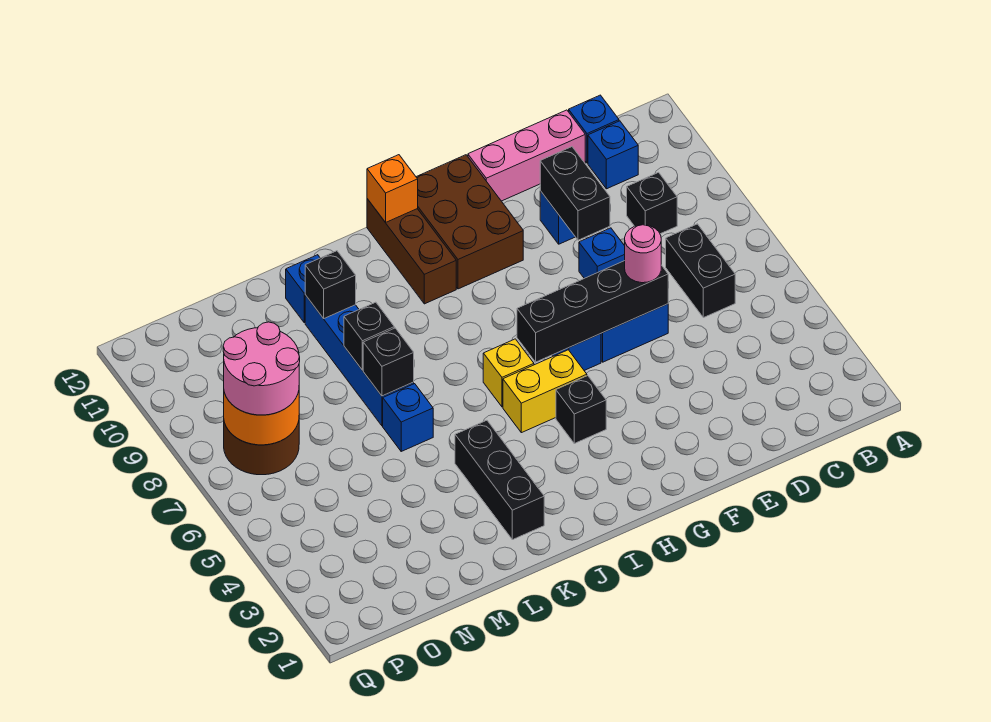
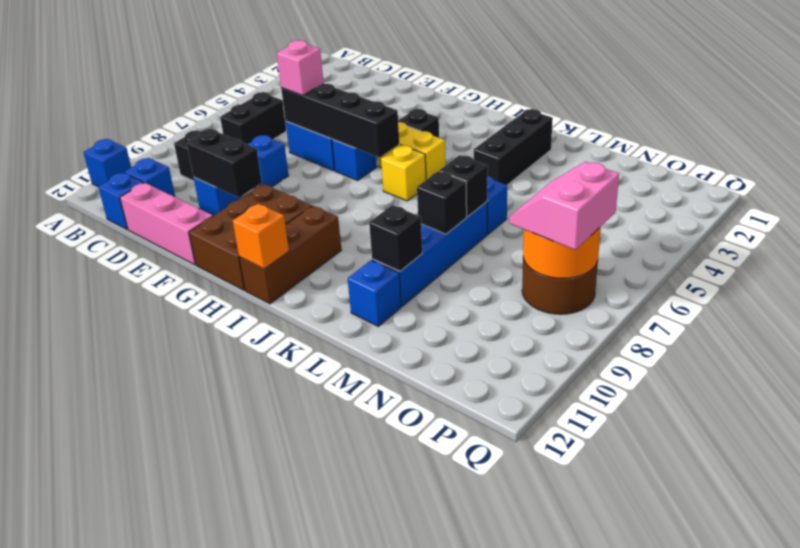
none -> blue brick A11 level 1
pink round brick E6 level 3 -> pink brick E6 level 3
black brick E9:E10 level 2 -> black brick E10:F10 level 2
pink round brick O7:P8 level 3 -> pink slope O7:P8 level 3 top P

